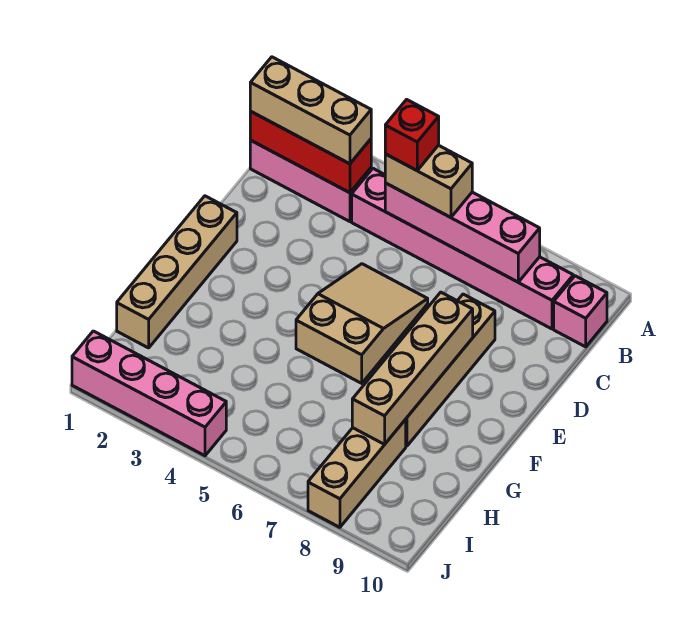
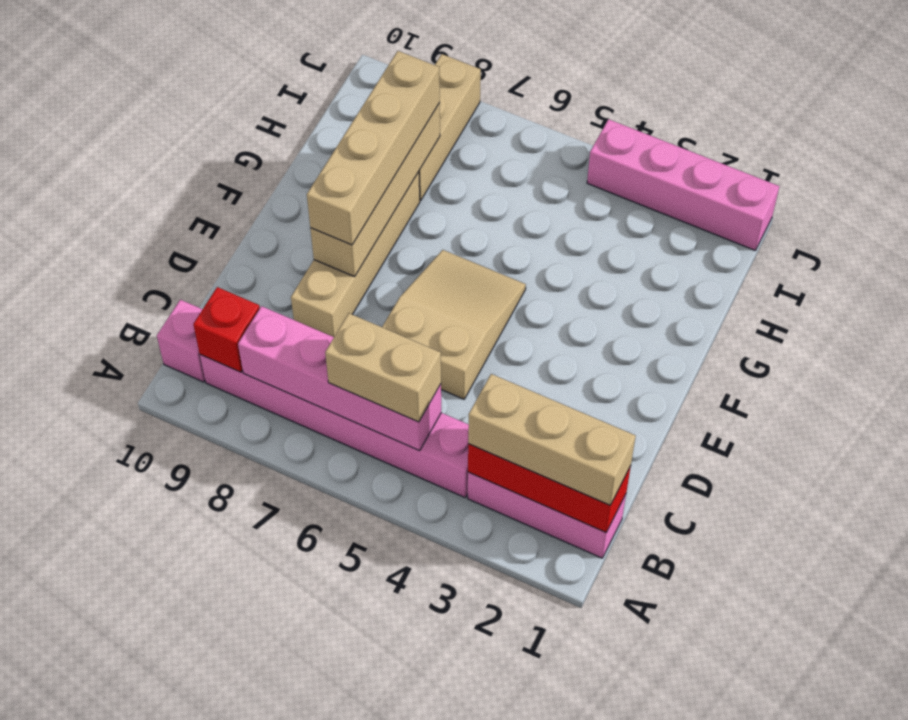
red brick B5 level 4 -> red brick B9 level 2
tan slope D5:F6 level 1 top F -> tan slope D5:F6 level 1 top D
tan brick E1:H1 level 1 -> tan brick E8:H8 level 3

